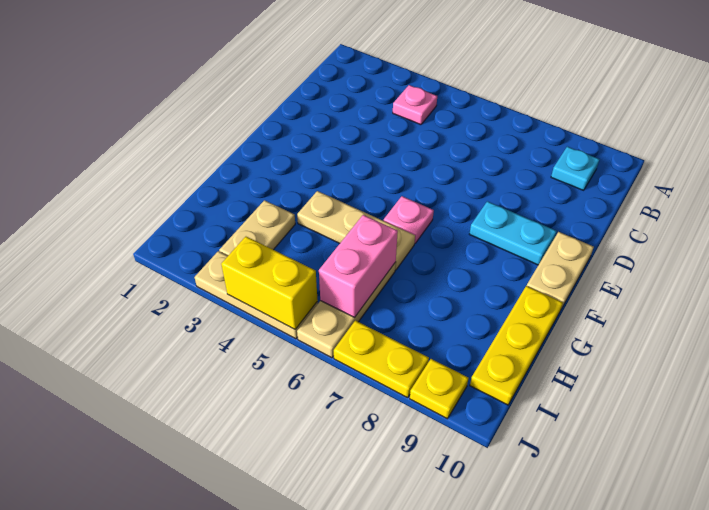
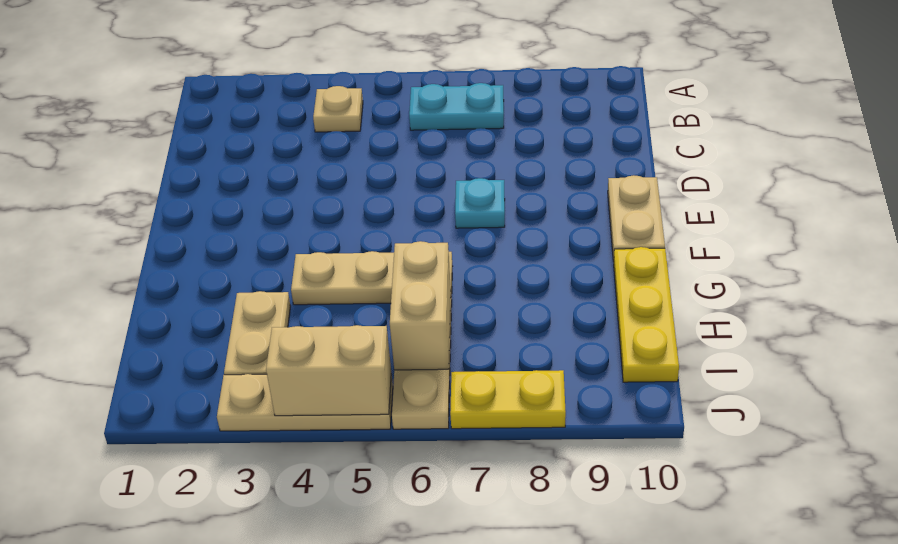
pink plate B4 level 1 -> tan plate B4 level 1
cyan plate B9 level 1 -> cyan plate E7 level 1
cyan plate E8:E9 level 1 -> cyan plate B6:B7 level 1
pink plate F6 level 1 -> none
pink brick H6:I6 level 2 -> tan brick H6:I6 level 2
yellow brick J4:J5 level 2 -> tan brick J4:J5 level 2
yellow plate J9 level 1 -> none

